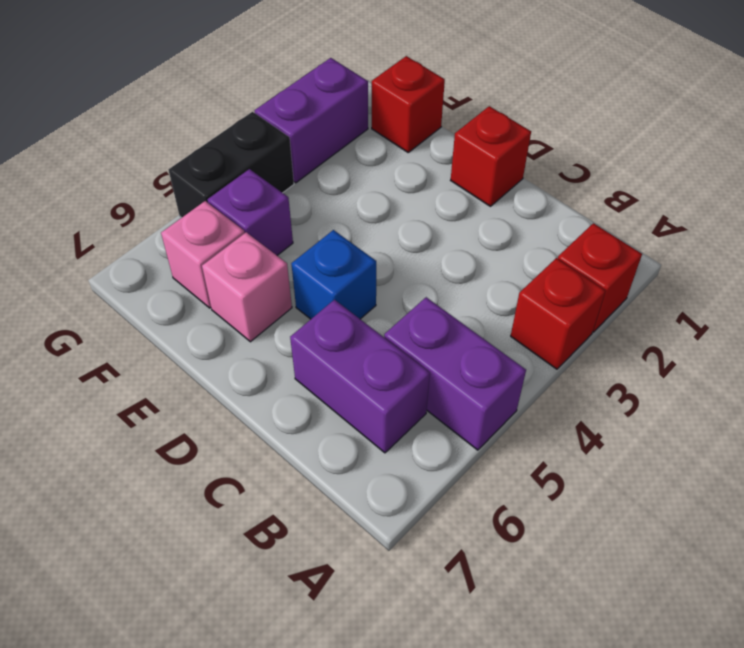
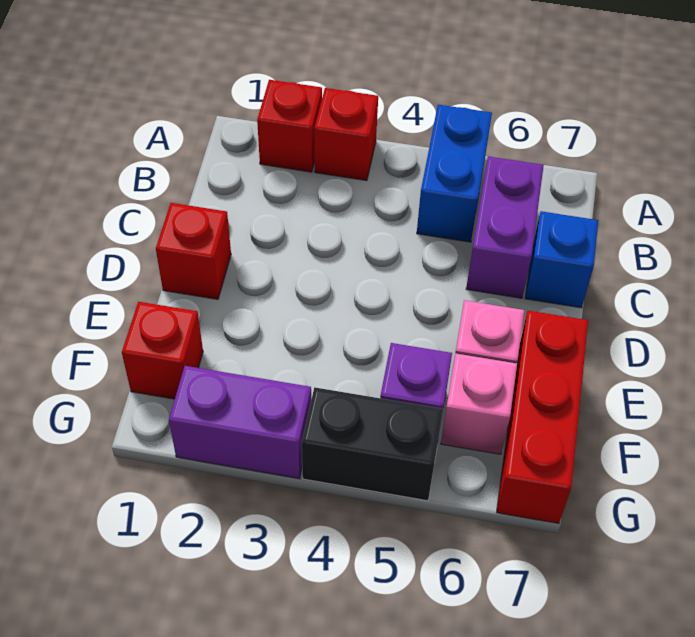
purple brick A5:B5 level 1 -> blue brick A5:B5 level 1
blue brick D5 level 1 -> blue brick C7 level 1
none -> red brick E7:G7 level 1

